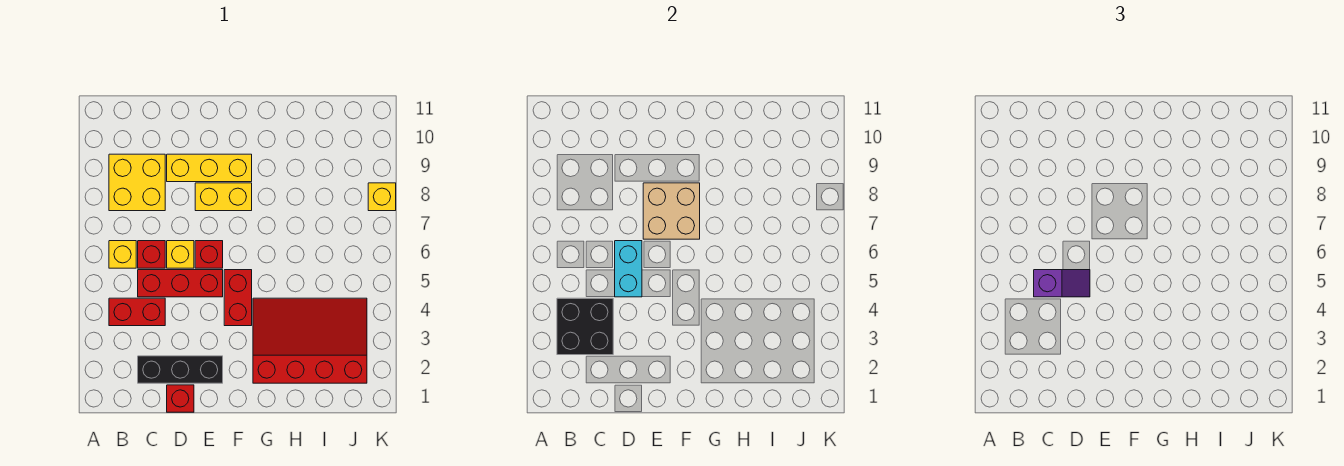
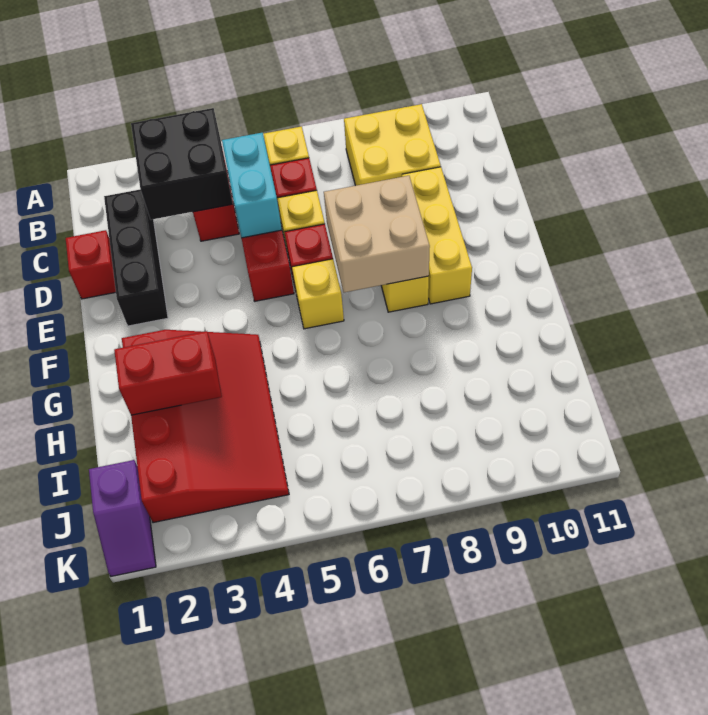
purple slope C5:D5 level 3 top C -> purple slope J1:K1 level 1 top J
cyan brick D5:D6 level 2 -> cyan brick C5:D5 level 2
red brick F4:F5 level 1 -> red brick H2:H3 level 2
yellow brick K8 level 1 -> yellow brick F6 level 1

